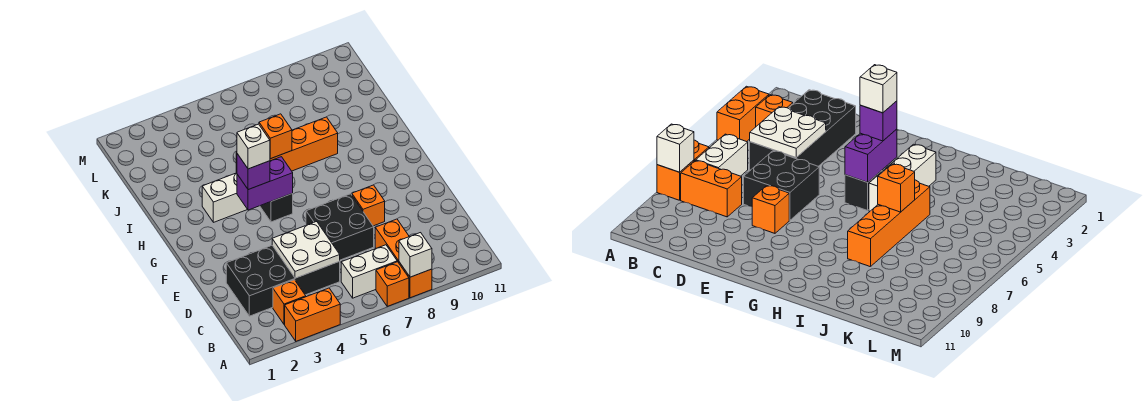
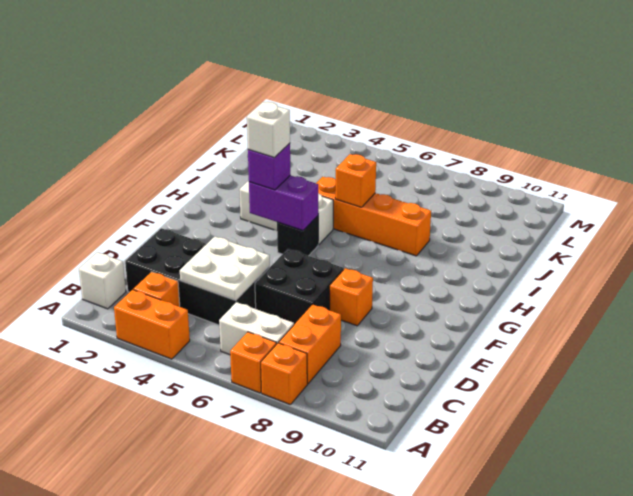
white brick A8 level 2 -> white brick B1 level 1

